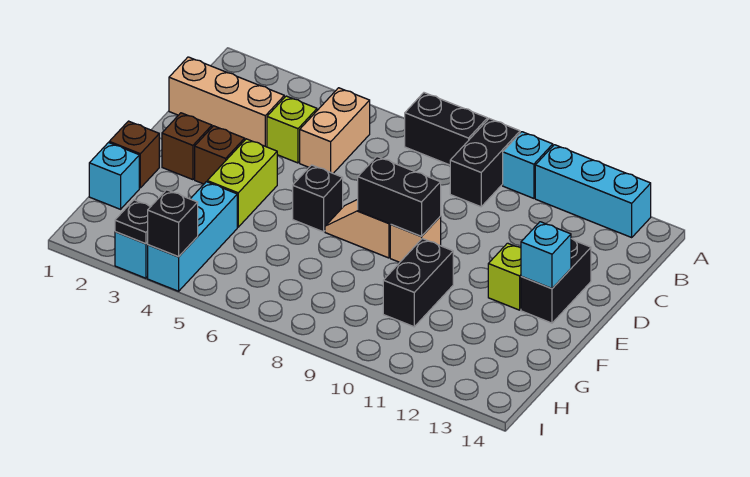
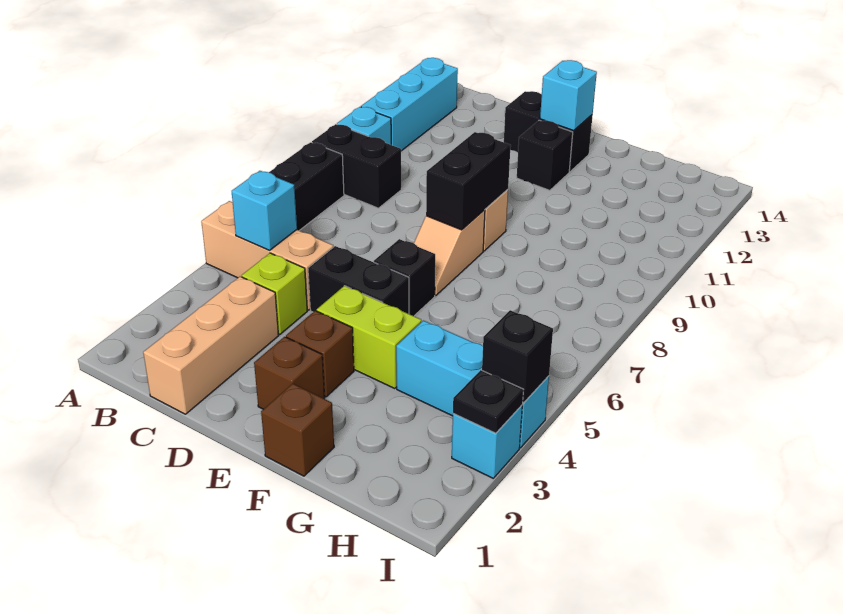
tan brick B5:C5 level 1 -> tan brick A5:C5 level 1
lime brick E12 level 1 -> black brick E12 level 1
black brick F10:G10 level 1 -> black brick D5:E5 level 1
cyan brick G1 level 1 -> cyan brick B5 level 2

